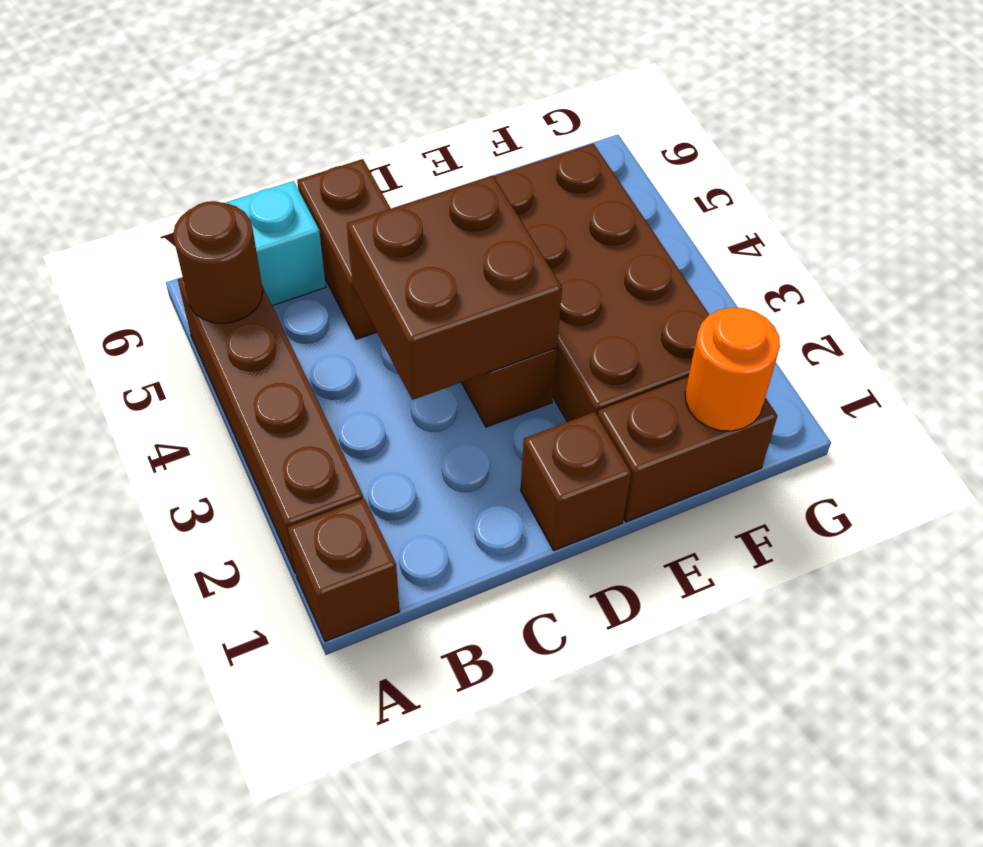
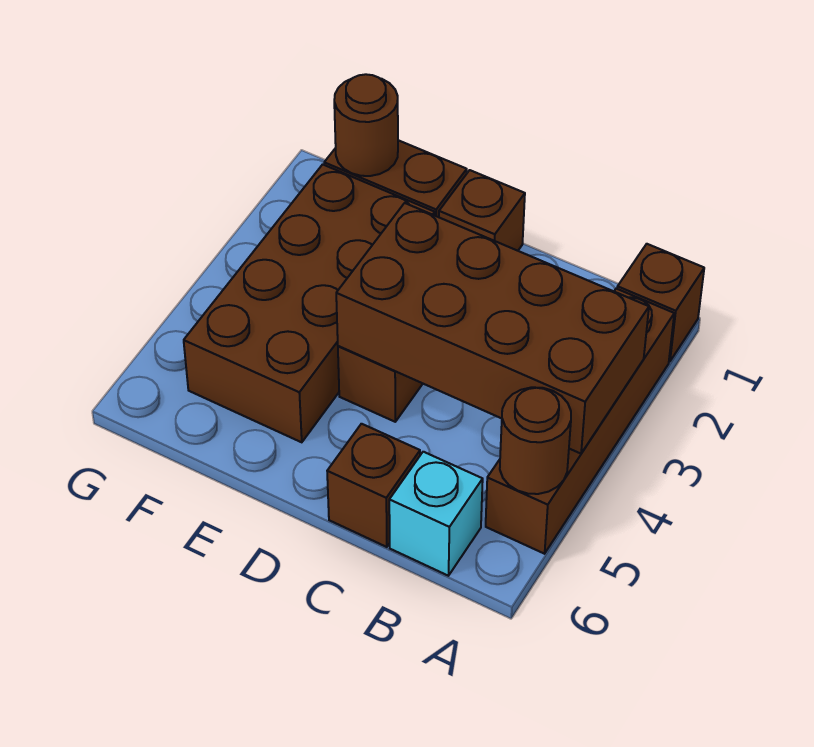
brown brick C3:D4 level 2 -> brown brick A3:D4 level 2
brown brick C5:C6 level 1 -> brown brick C6 level 1
orange round brick F1 level 2 -> brown round brick F1 level 2

